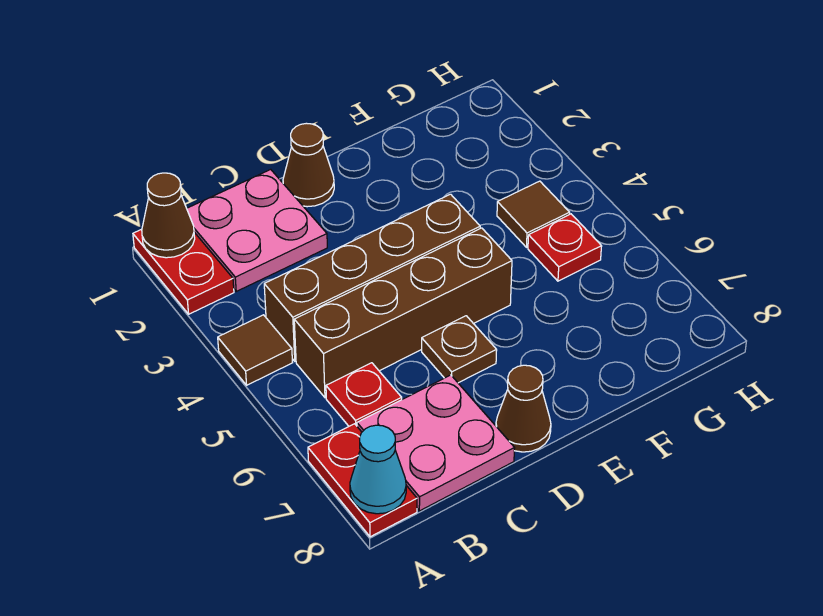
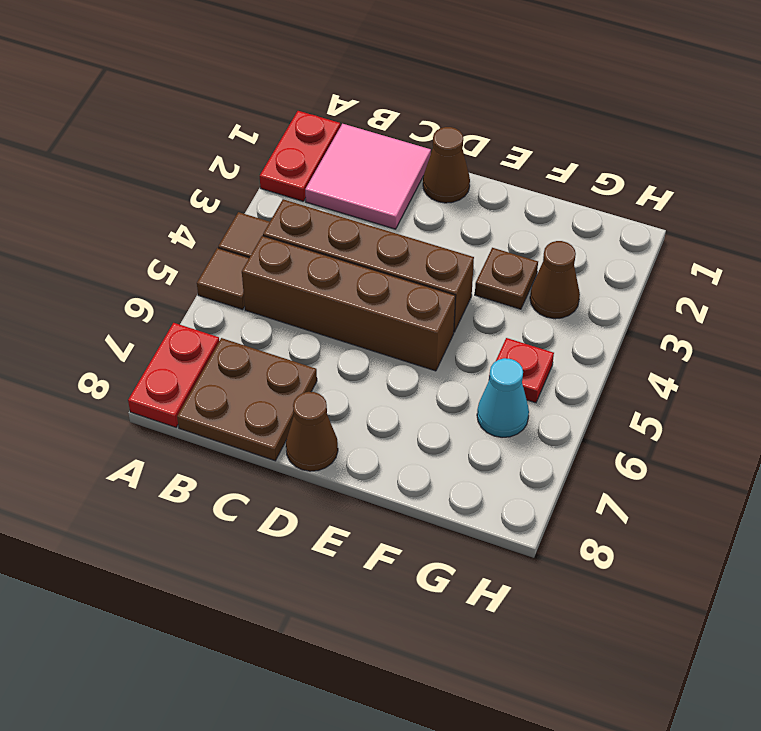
brown cone A1 level 2 -> brown cone G3 level 1
cyan cone A8 level 2 -> cyan cone G6 level 1
pink plate B1:C2 level 1 -> pink tile B1:C2 level 1
red plate B6 level 1 -> none
pink plate B7:C8 level 1 -> brown plate B7:C8 level 1
brown plate D6 level 1 -> brown plate F3 level 1
brown tile G4 level 1 -> brown tile A5 level 1

